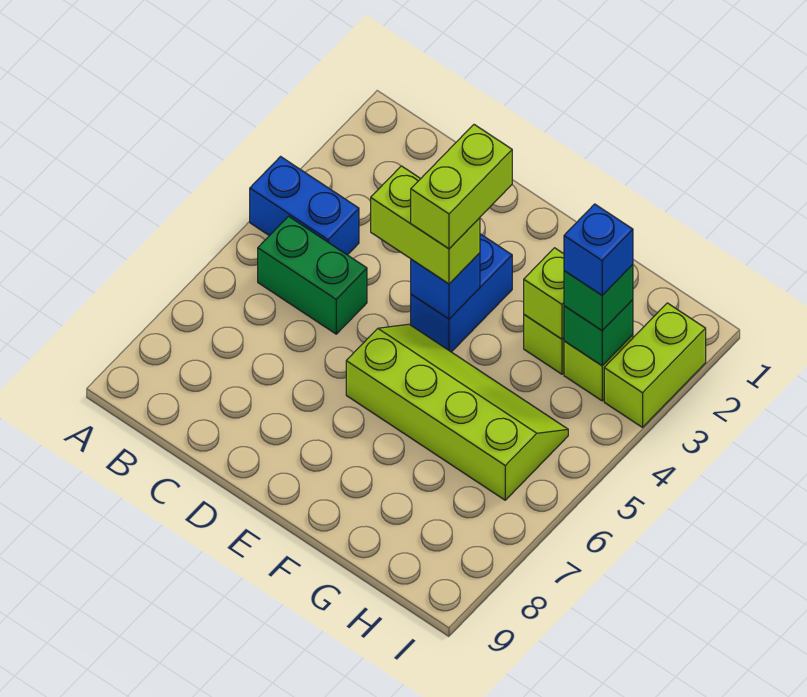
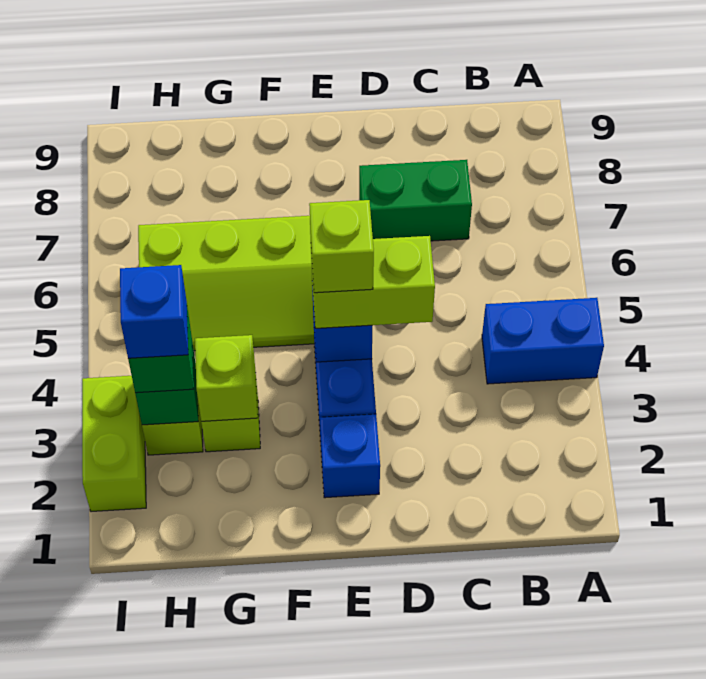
green brick B5:C5 level 1 -> green brick C7:D7 level 1
none -> blue brick E2 level 1
lime brick E3:E4 level 4 -> lime brick E4 level 4

